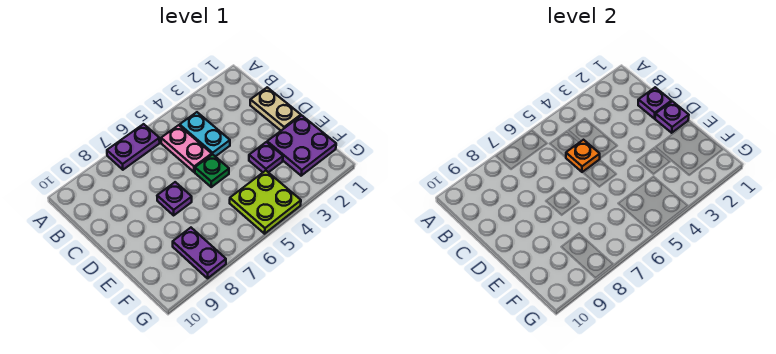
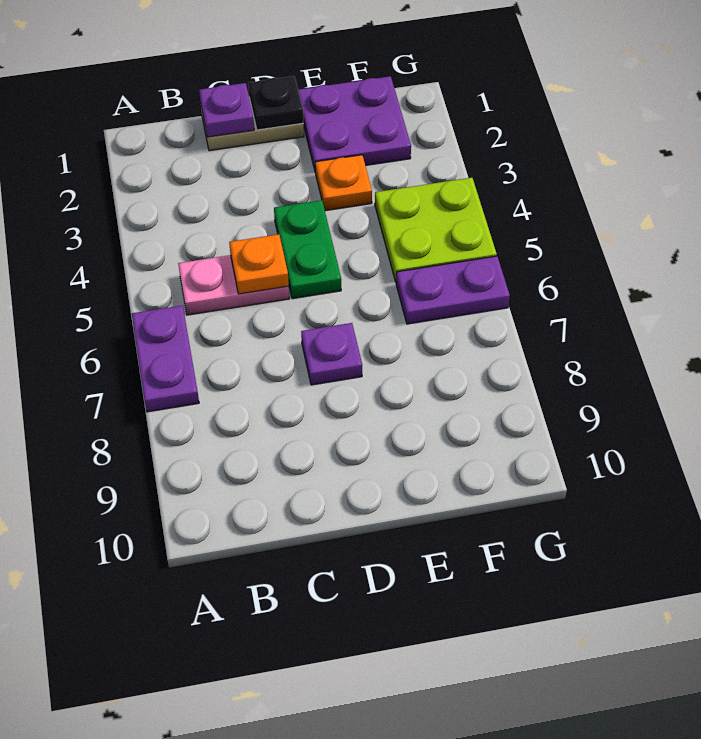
cyan plate B4:C4 level 1 -> none
purple plate D1 level 2 -> black plate D1 level 2
green plate D5 level 1 -> green plate D4:D5 level 1
purple plate E3 level 1 -> orange plate E3 level 1
purple plate F8:G8 level 1 -> purple plate F6:G6 level 1

